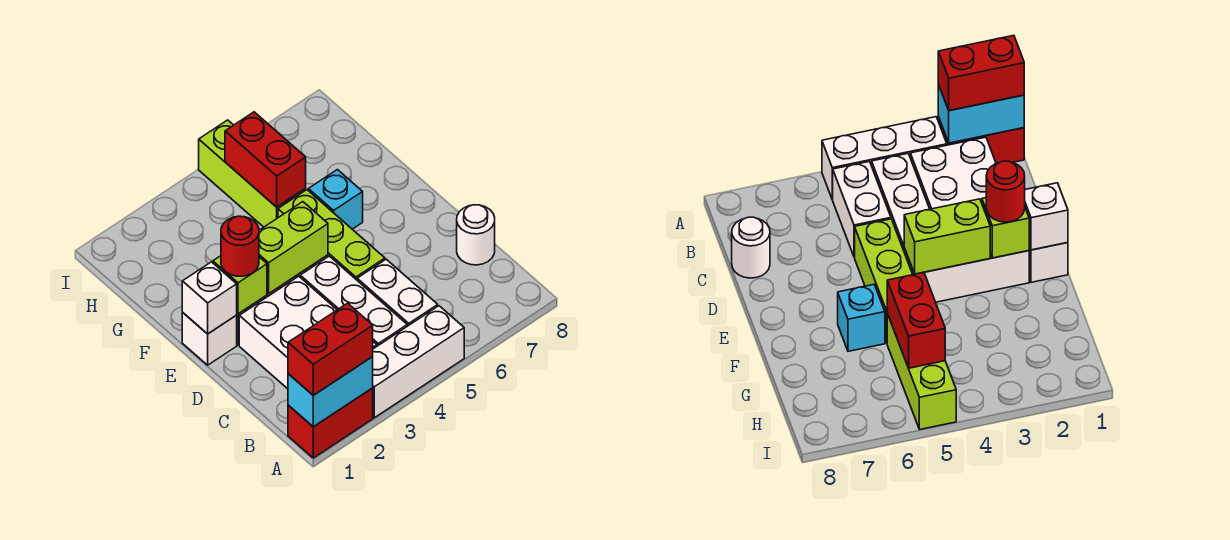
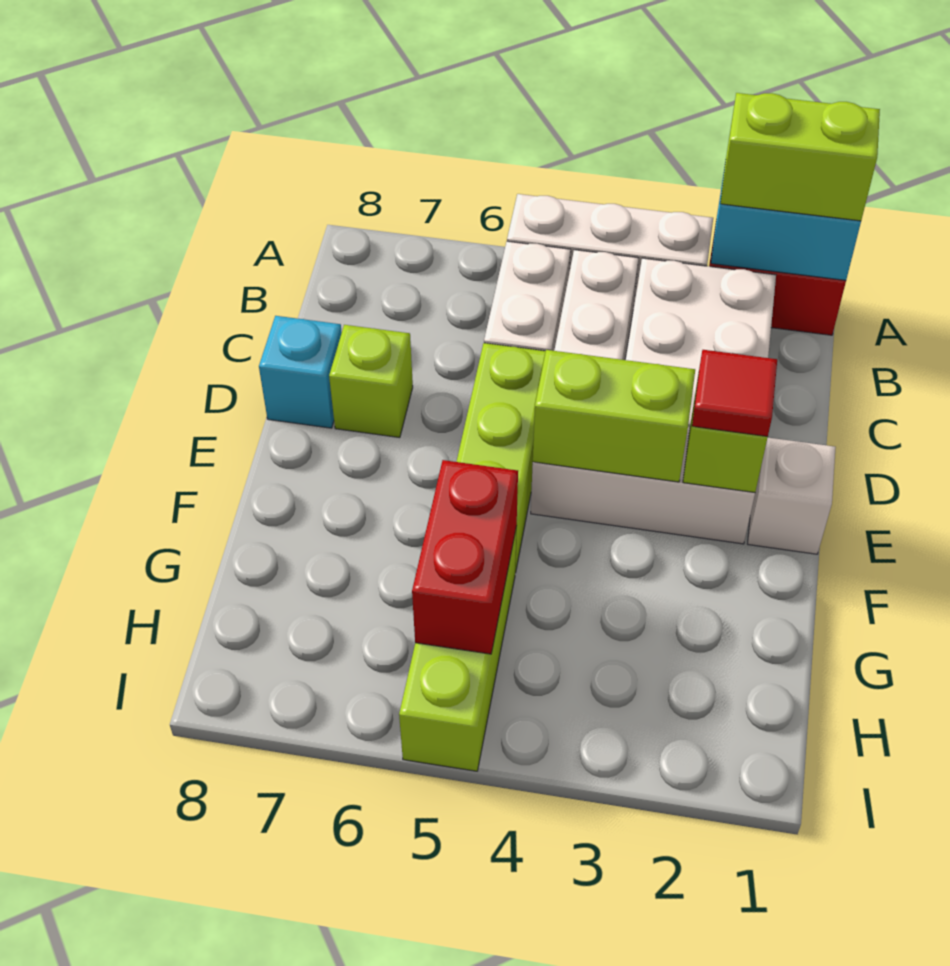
red brick A1:A2 level 3 -> lime brick A1:A2 level 3
white round brick C8 level 1 -> none
none -> lime brick D7 level 1
white brick E1 level 2 -> none
red round brick E2 level 3 -> red tile E2 level 3
cyan brick F6 level 1 -> cyan brick D8 level 1

